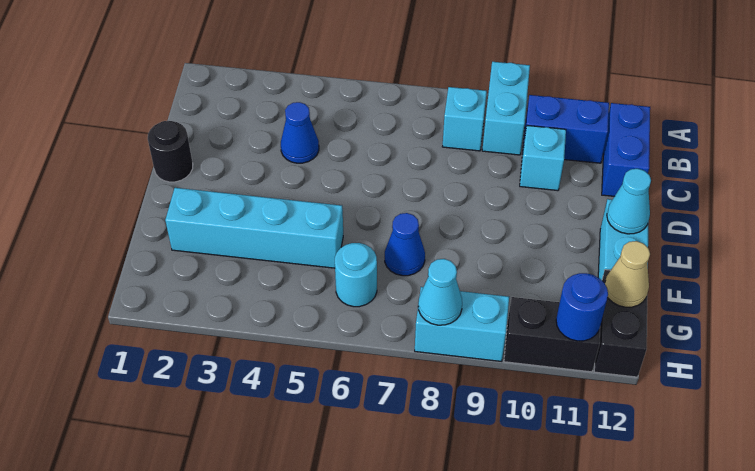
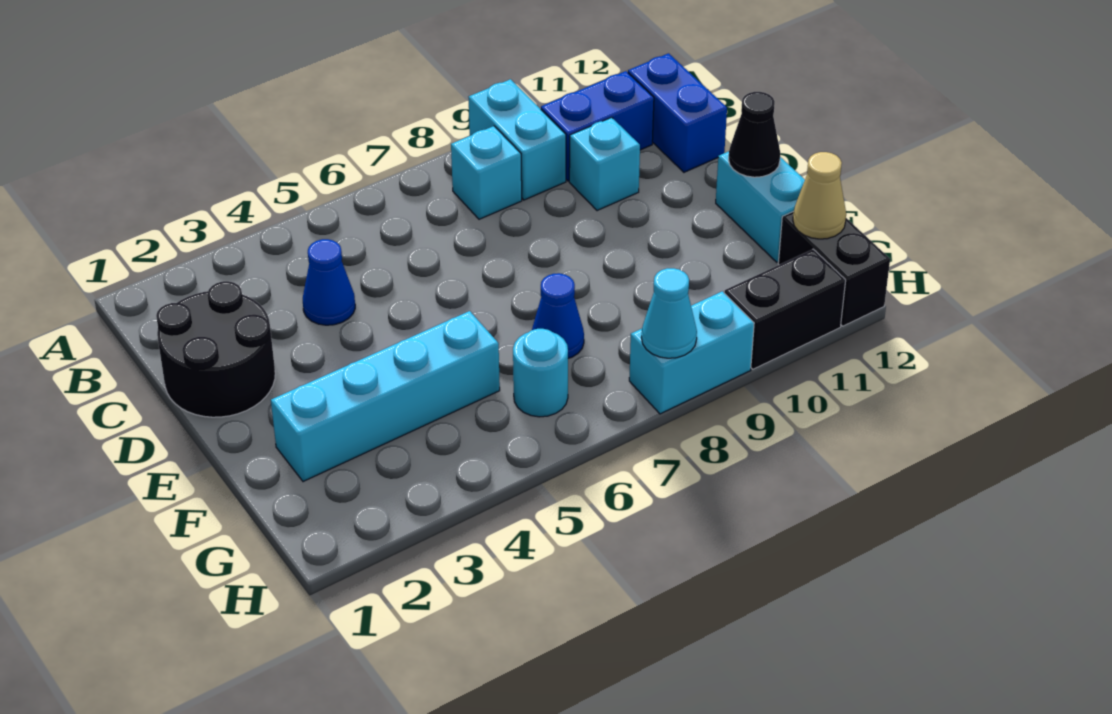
black round brick D1 level 1 -> black round brick C1:D2 level 1
cyan cone E12 level 2 -> black cone E12 level 2
blue round brick H11 level 2 -> none

